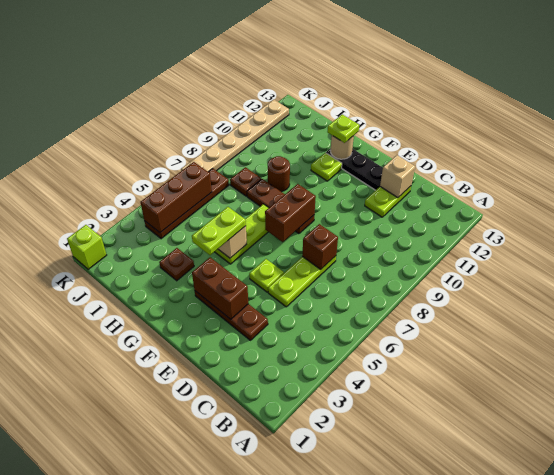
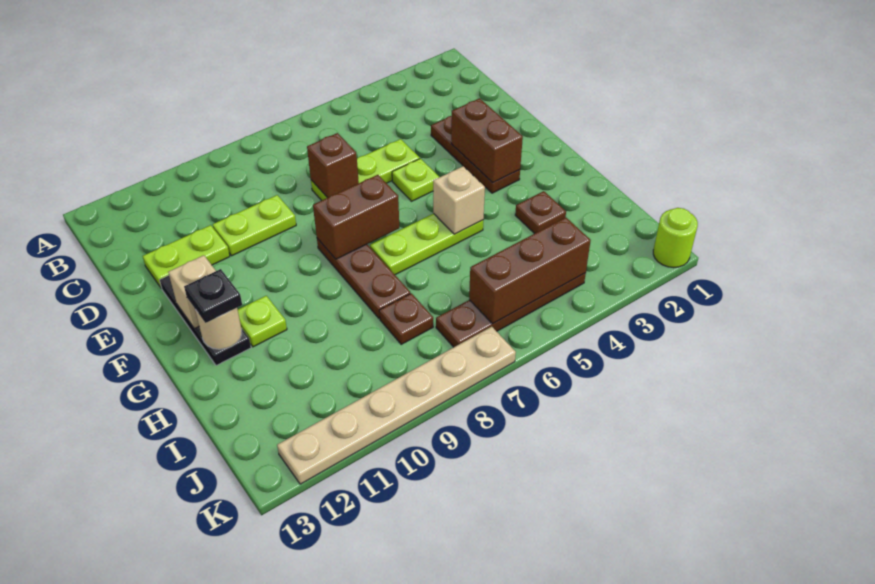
tan brick D12 level 2 -> tan brick F12 level 2
lime plate G4:G5 level 3 -> lime plate D9:D10 level 1
lime plate G12 level 3 -> black plate G12 level 3
brown round brick H9 level 1 -> none
lime brick K1 level 1 -> lime round brick K1 level 1

